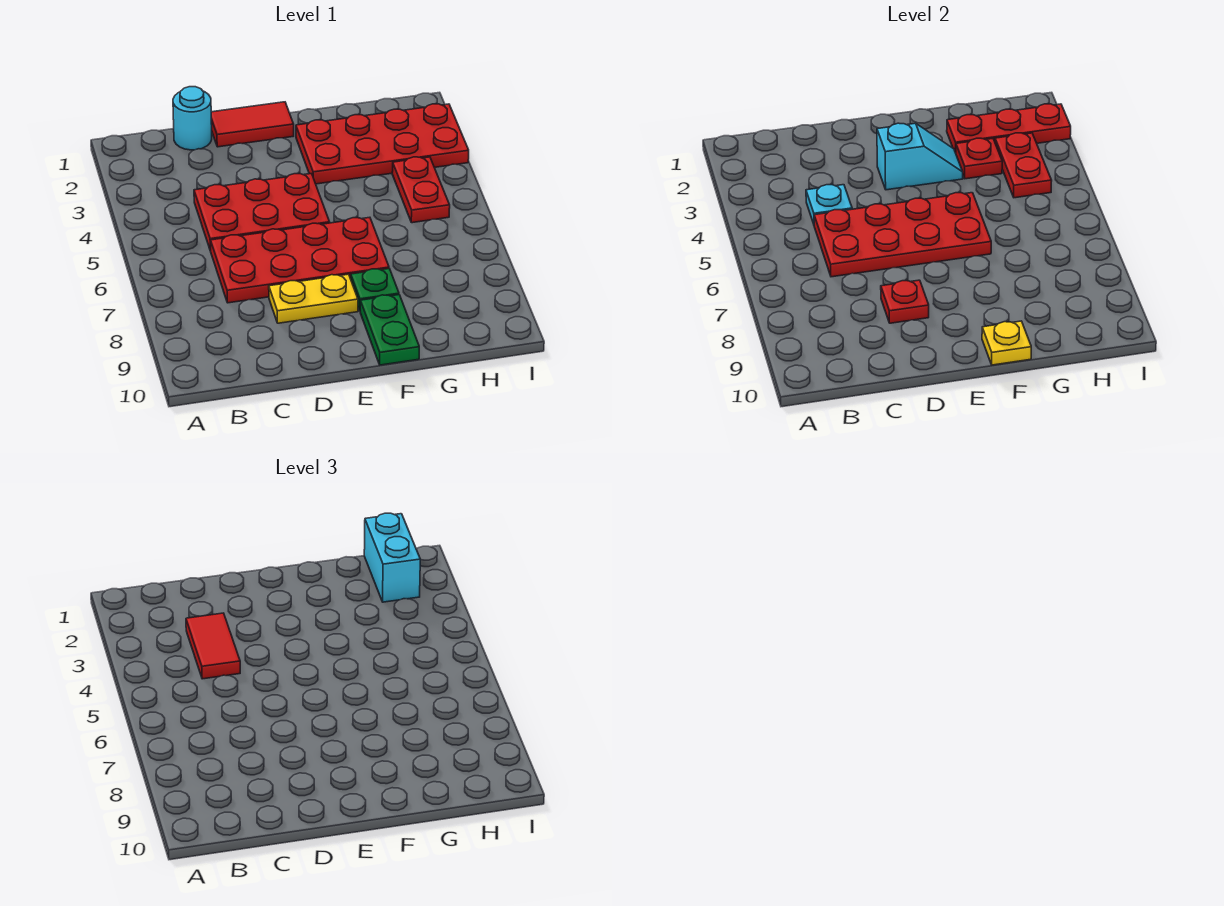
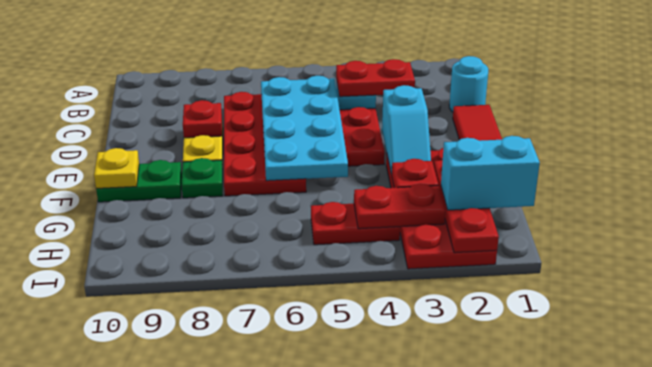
red tile C3:C4 level 3 -> red plate C3:C4 level 3
red plate C5:F6 level 2 -> cyan plate C5:F6 level 2

